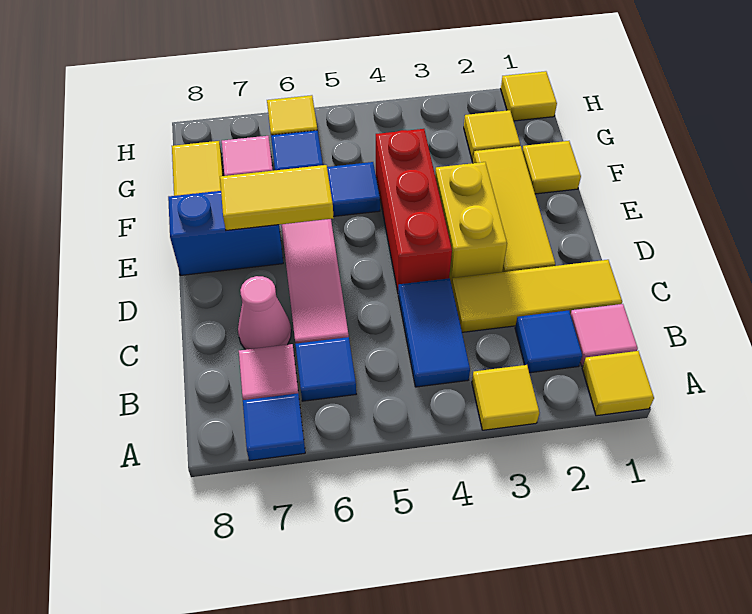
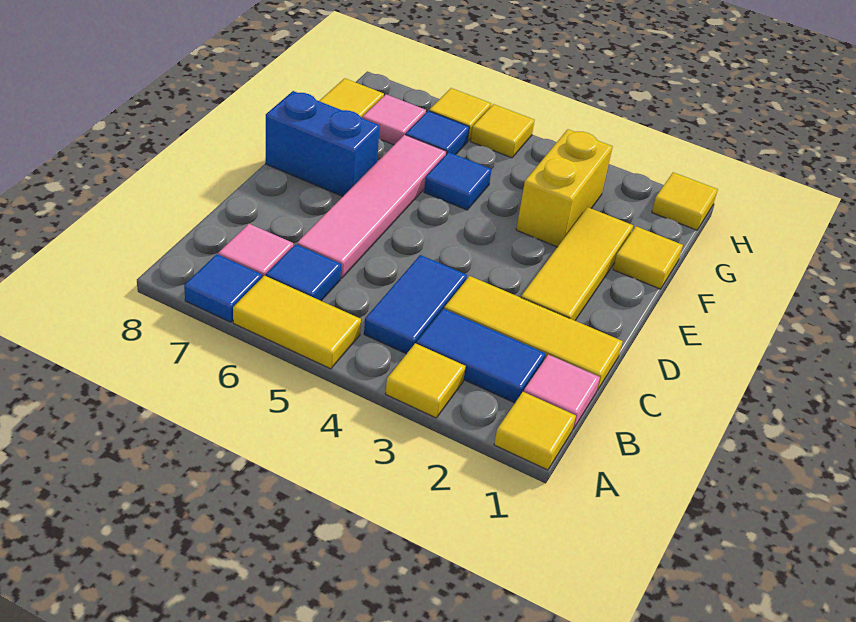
blue tile B2 level 1 -> blue tile B2:B3 level 1
pink cone C7 level 1 -> none
yellow brick D3:E3 level 1 -> yellow brick F3:G3 level 1
red brick D4:F4 level 1 -> none
yellow tile E6:E7 level 2 -> yellow tile A5:A6 level 1
yellow tile G2 level 1 -> yellow tile H5 level 1

